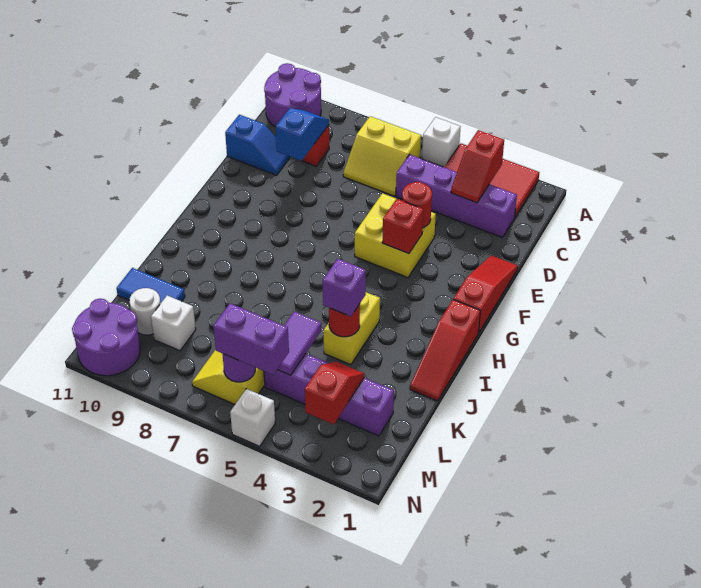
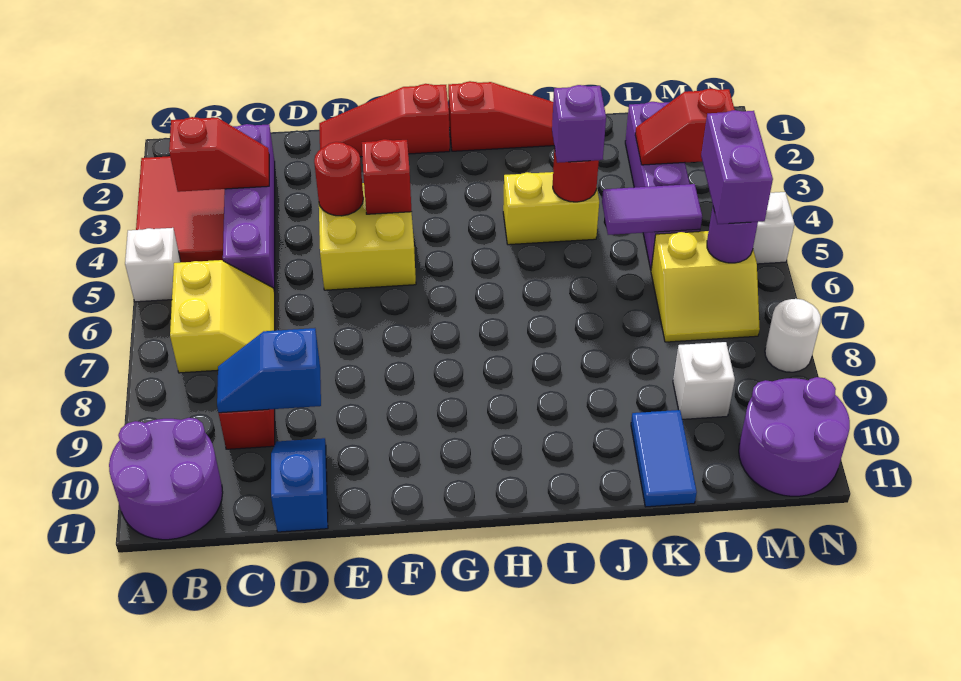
white round brick L10 level 1 -> white round brick N8 level 1

